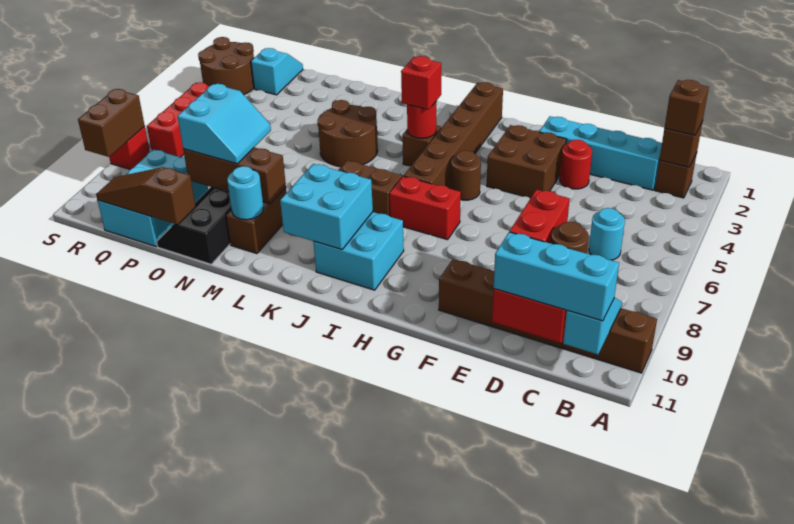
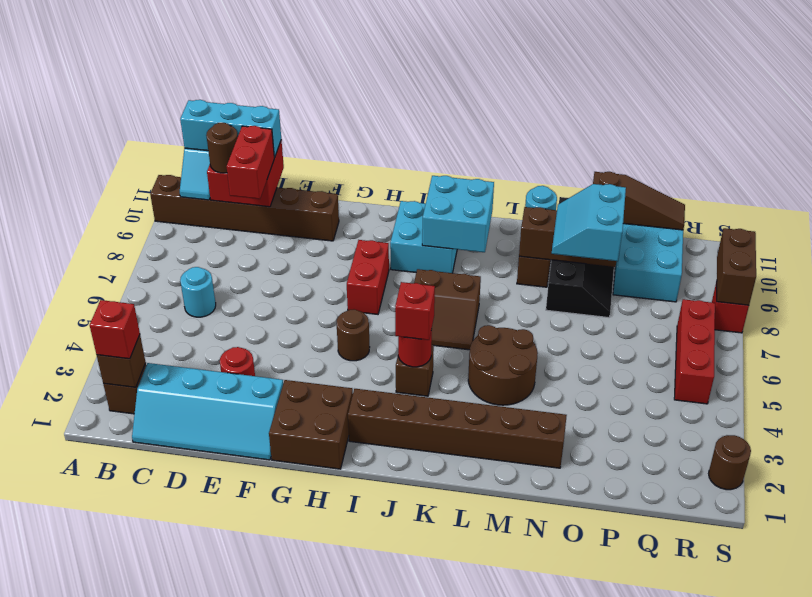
brown brick B2 level 3 -> red brick B2 level 3
brown brick F3:G4 level 1 -> brown brick G1:H2 level 1
red brick H7:I7 level 1 -> red brick H7:H8 level 1
brown brick I1:I6 level 1 -> brown brick I2:N2 level 1
cyan slope Q1:Q2 level 1 top 2 -> none
brown round brick R2:S3 level 1 -> brown round brick S2 level 1

